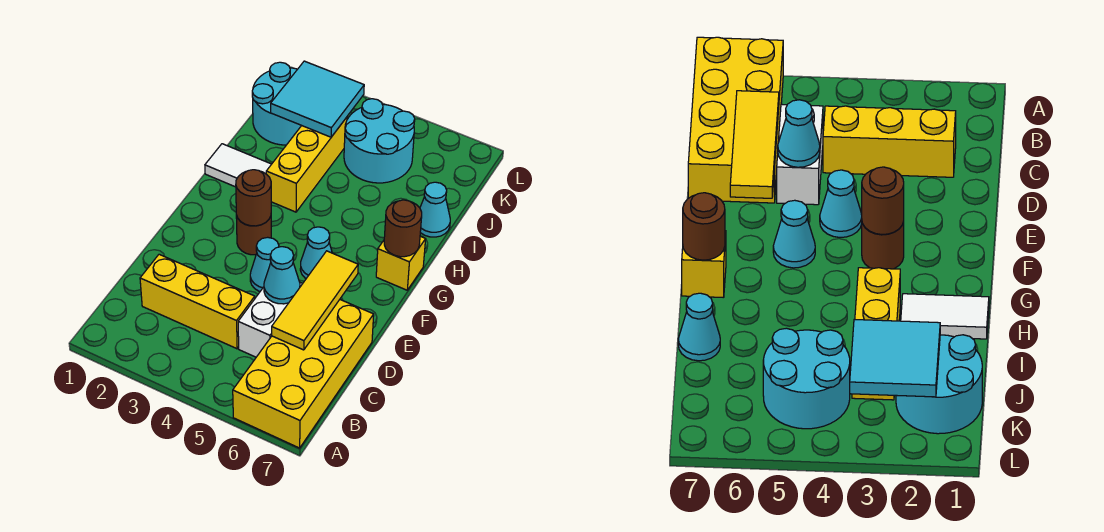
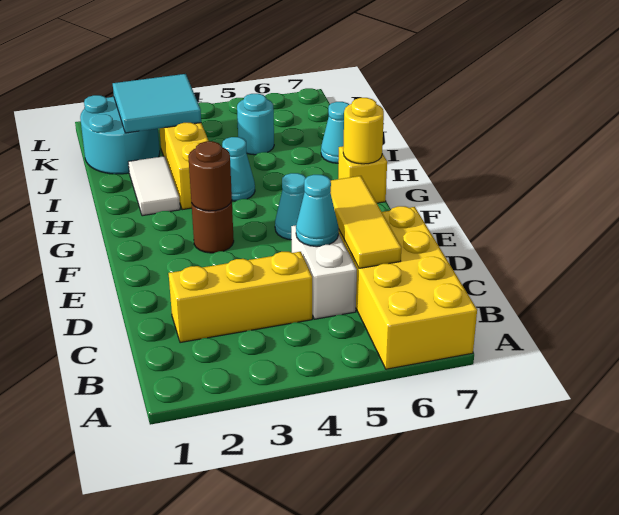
cyan cone E4 level 1 -> cyan cone H4 level 1
brown round brick G7 level 2 -> yellow round brick G7 level 2
white tile H1:H2 level 1 -> white tile H2:I2 level 1
cyan round brick J4:K5 level 1 -> cyan round brick J5 level 1

